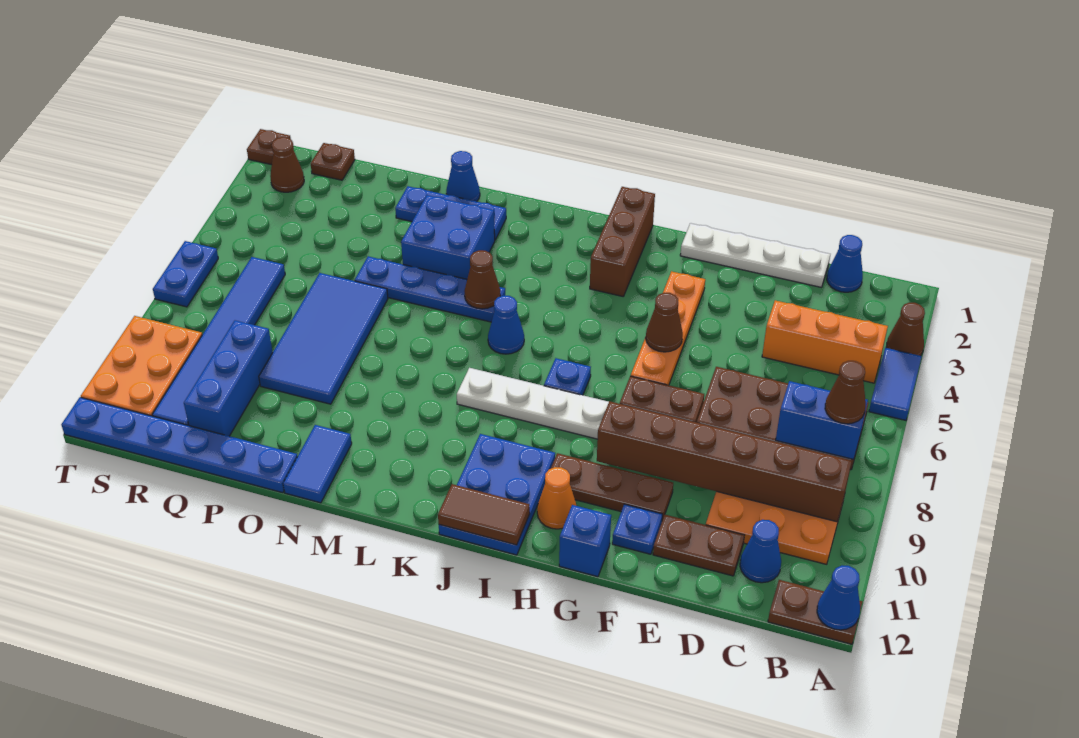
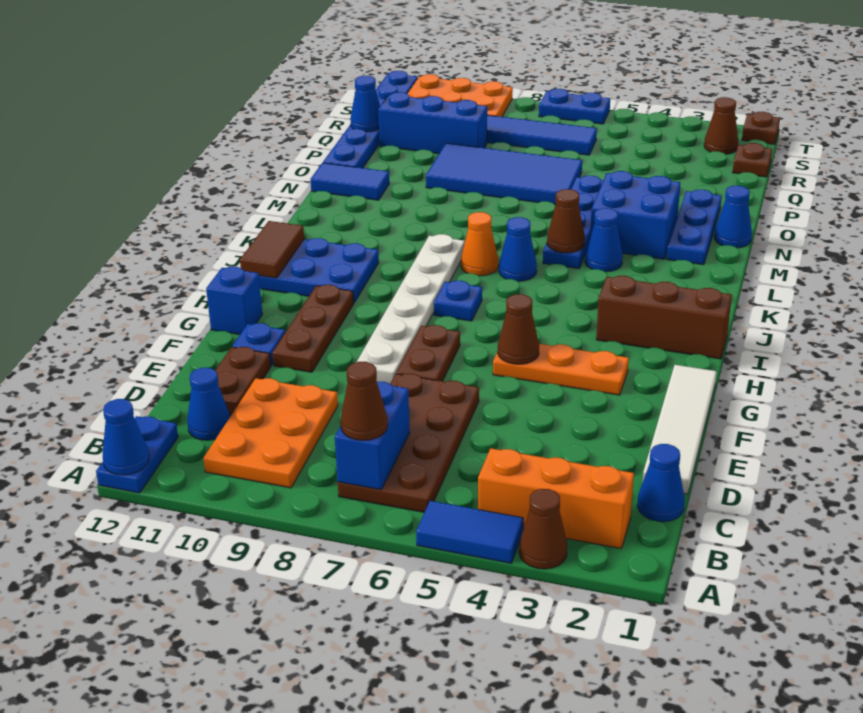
brown plate A12:B12 level 1 -> blue plate A12:B12 level 1
orange brick B4:D4 level 1 -> orange brick B2:B4 level 1
brown brick B9:G9 level 2 -> none
white plate D1:G1 level 1 -> white tile D1:G1 level 1
orange plate G3:G6 level 1 -> orange plate G3:G5 level 1
orange cone H11 level 1 -> orange cone K7 level 1
none -> blue cone L4 level 1
none -> blue cone Q12 level 2

